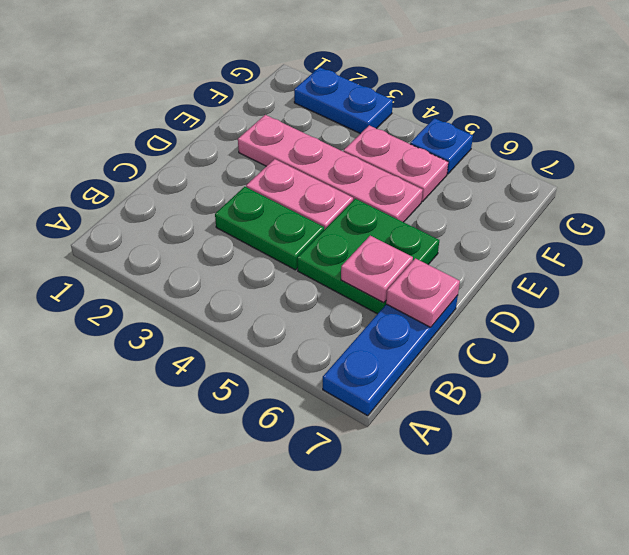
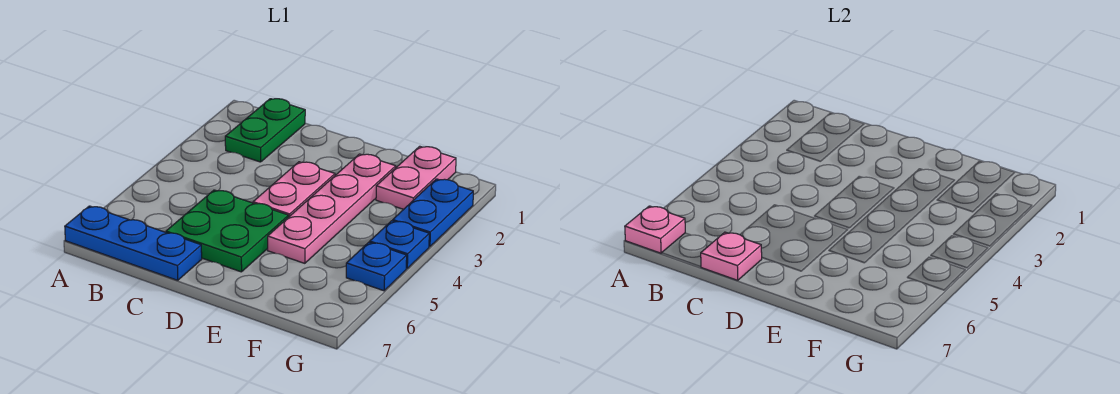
green plate C3:C4 level 1 -> green plate B1:B2 level 1
pink plate C6 level 2 -> pink plate A7 level 2
pink plate F4:F5 level 1 -> pink plate F1:F2 level 1
none -> blue plate G4 level 1

